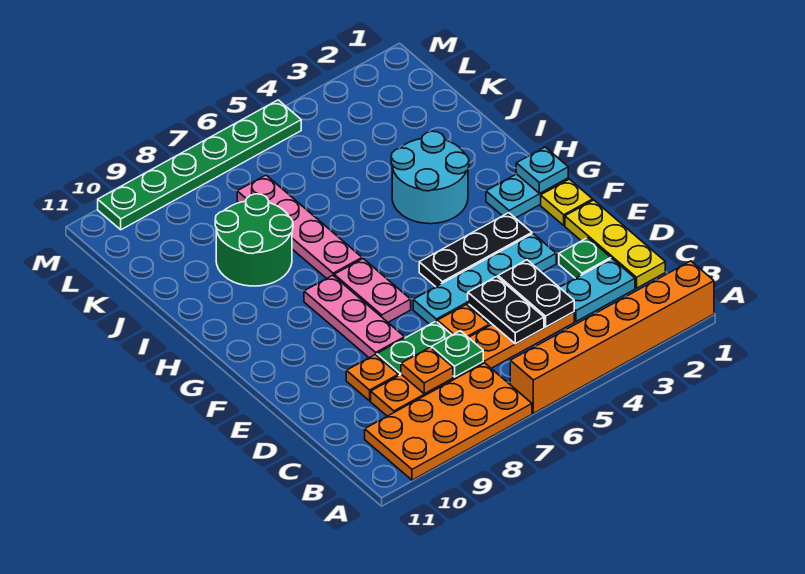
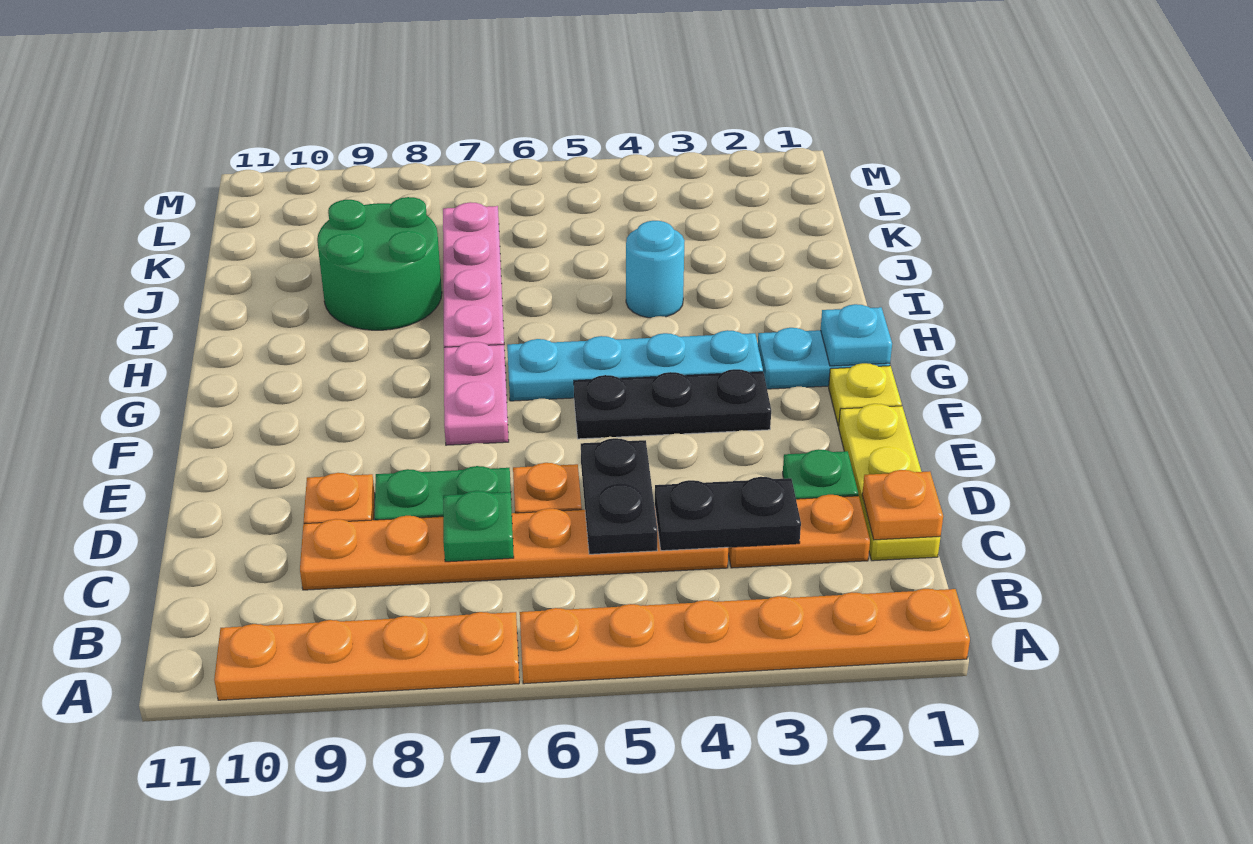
orange brick A1:A6 level 1 -> orange plate A1:A6 level 1
orange plate A7:B10 level 1 -> orange plate A7:A10 level 1
cyan plate C2:C3 level 1 -> orange plate C2:C3 level 1
black plate C4:D4 level 2 -> black plate C3:C4 level 2
orange plate C8 level 2 -> orange plate C1 level 2
cyan plate E3:E6 level 1 -> cyan plate G3:G6 level 1
pink plate E8:G8 level 1 -> none
cyan round brick H3:I4 level 1 -> cyan round brick I4 level 1
green plate M5:M10 level 1 -> none

